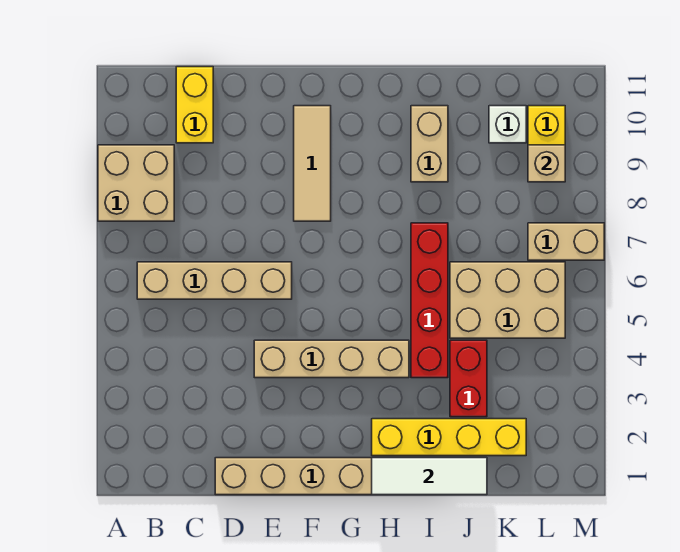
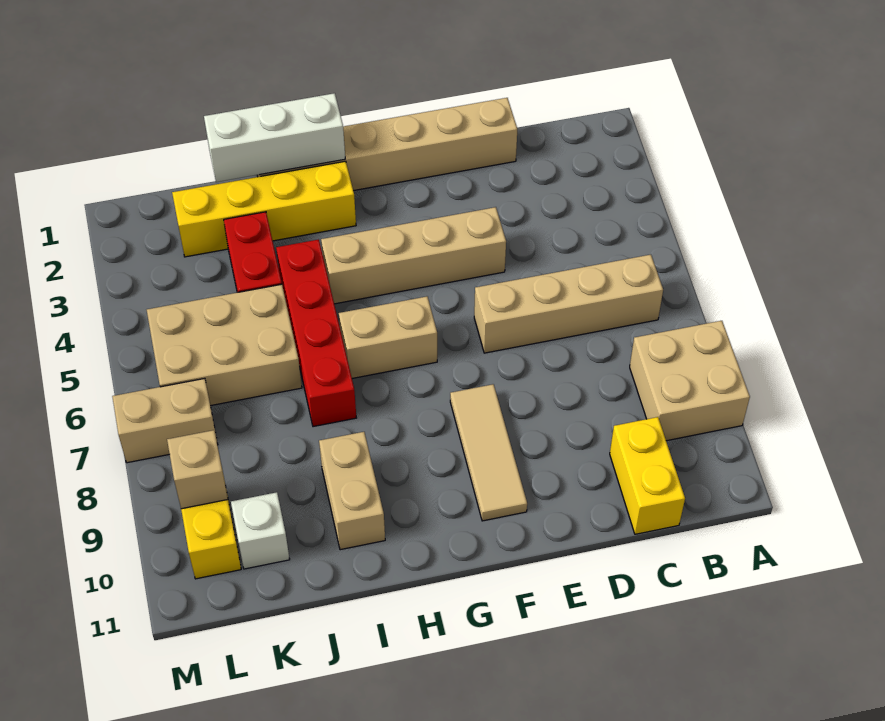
none -> tan brick G6:H6 level 1
white tile H1:J1 level 2 -> white brick H1:J1 level 2

